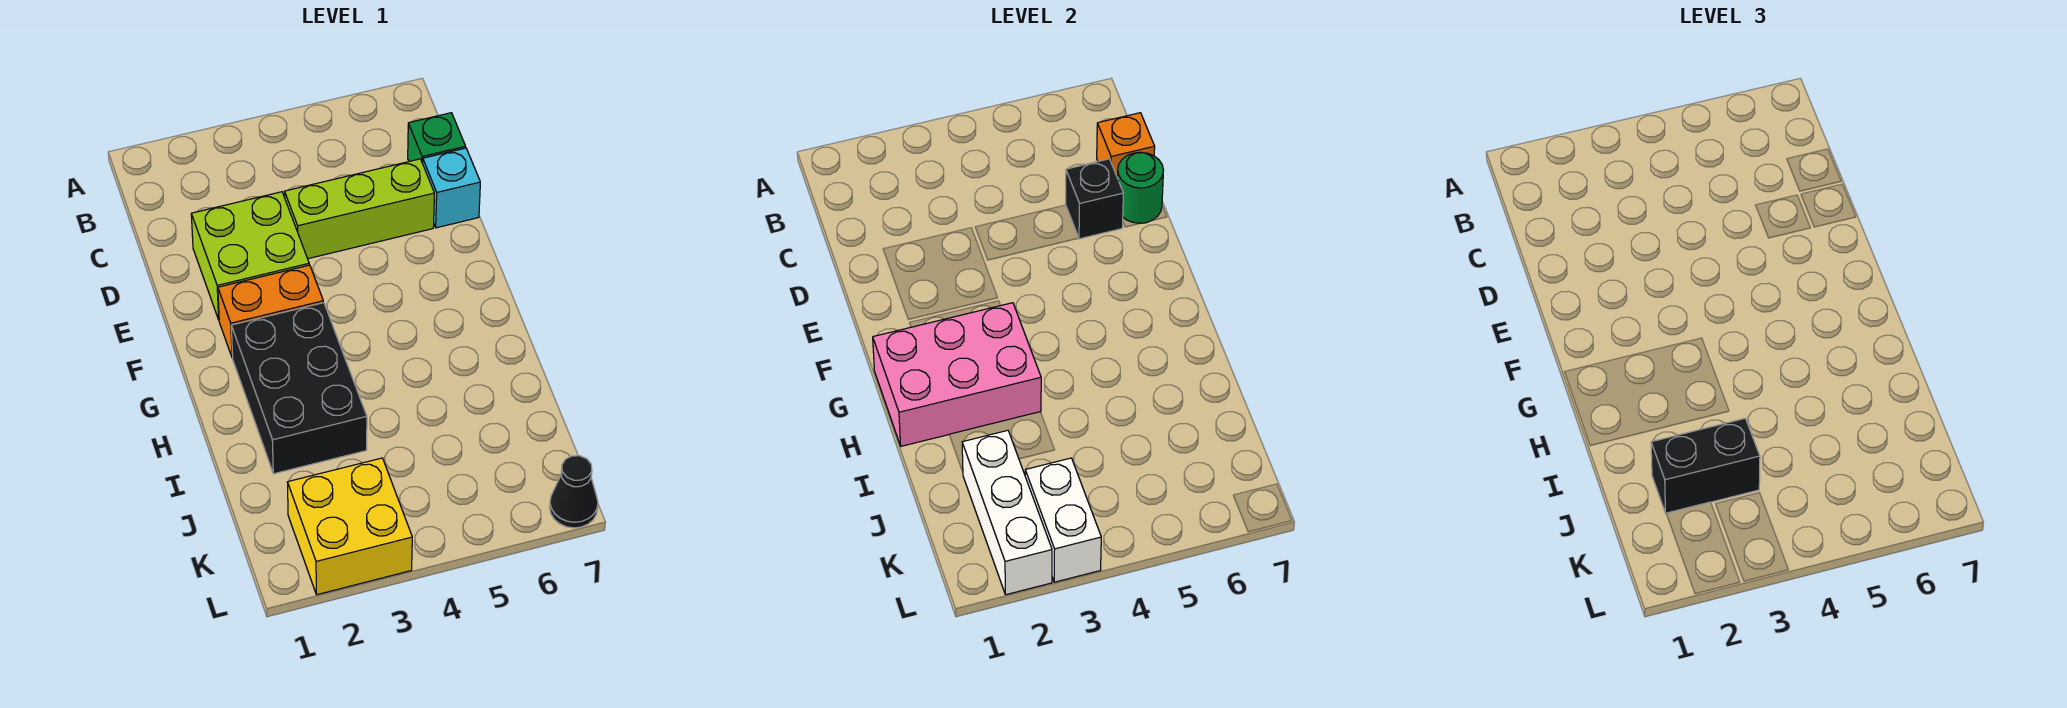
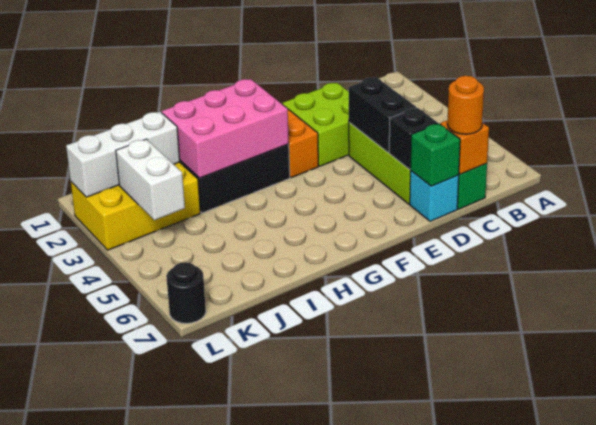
none -> orange round brick C7 level 3
green round brick D7 level 2 -> green brick D7 level 2
pink brick G1:H3 level 2 -> pink brick G2:I3 level 2
black brick J2:J3 level 3 -> black brick D4:D5 level 2
yellow brick K2:L3 level 1 -> yellow brick J2:L3 level 1
white brick K3:L3 level 2 -> white brick K3:K4 level 2
black cone L7 level 1 -> black round brick L7 level 1

